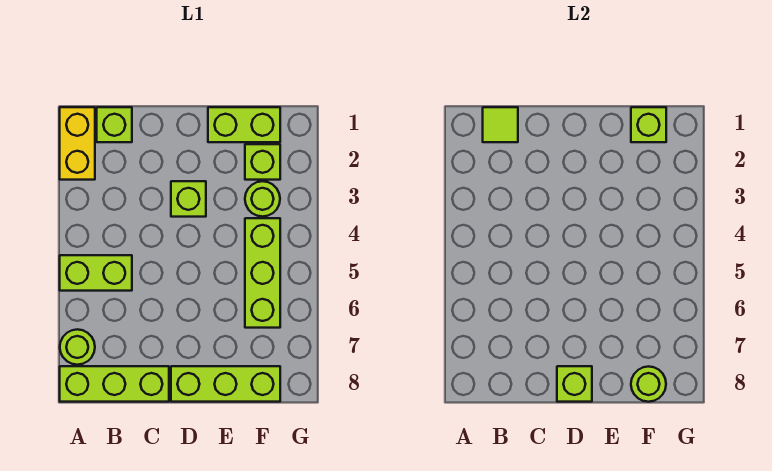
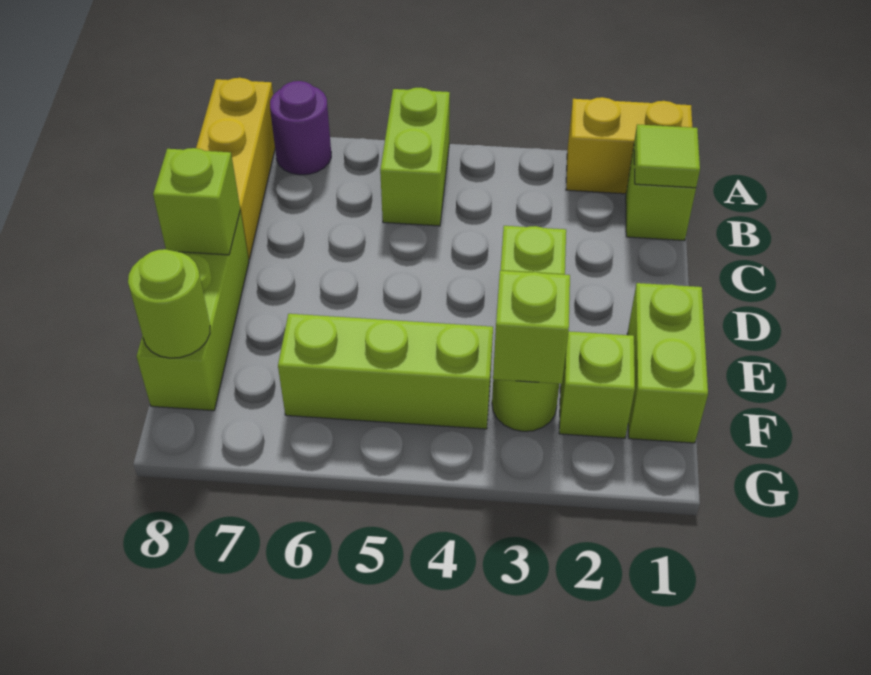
lime round brick A7 level 1 -> purple round brick A7 level 1
lime brick A8:C8 level 1 -> yellow brick A8:C8 level 1
lime brick F1 level 2 -> lime brick F3 level 2

